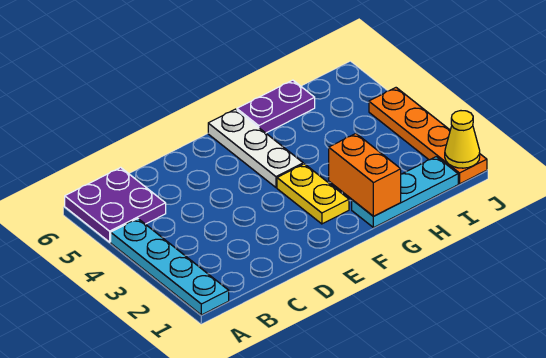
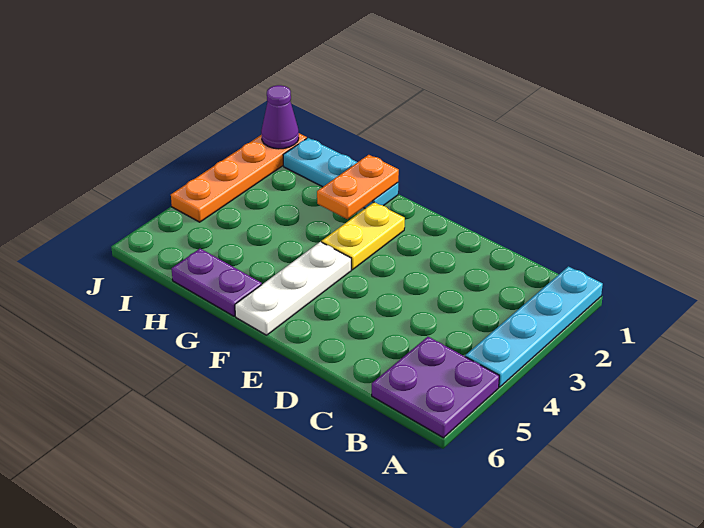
orange brick G1:G2 level 2 -> orange plate G1:G2 level 2
yellow cone J1 level 2 -> purple cone J1 level 2

